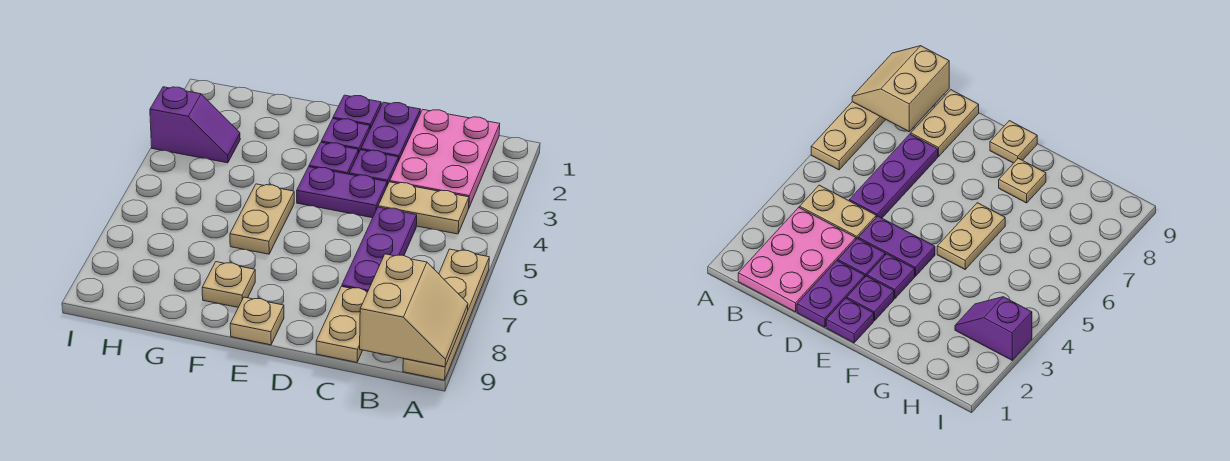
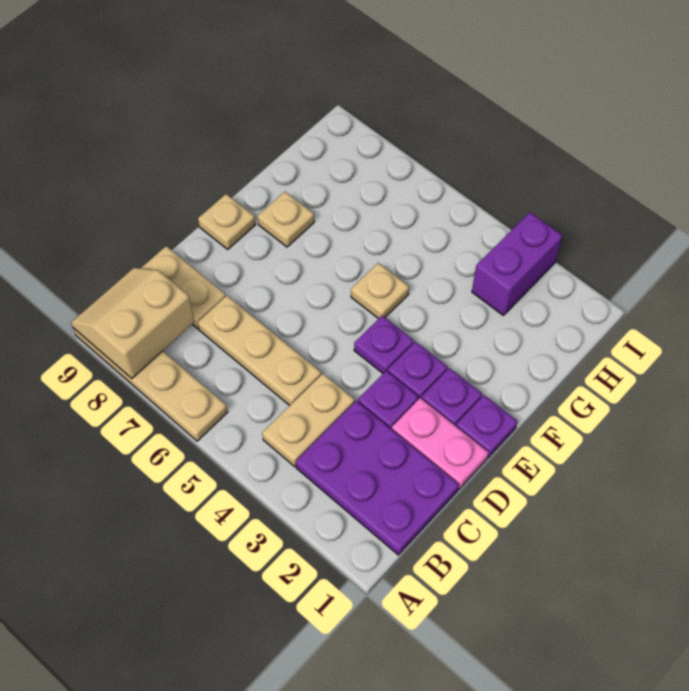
tan slope A8:B9 level 2 top B -> tan slope A8:B9 level 2 top 8
pink plate B1:C3 level 1 -> purple plate B1:C3 level 1
purple plate C5:C7 level 1 -> tan plate C5:C7 level 1
purple plate D1:D2 level 1 -> pink plate D1:D2 level 1
purple plate D4:E4 level 1 -> purple plate E4 level 1
tan plate F5:F6 level 1 -> tan plate F5 level 1
purple slope H3:I3 level 1 top I -> purple brick H3:I3 level 1

